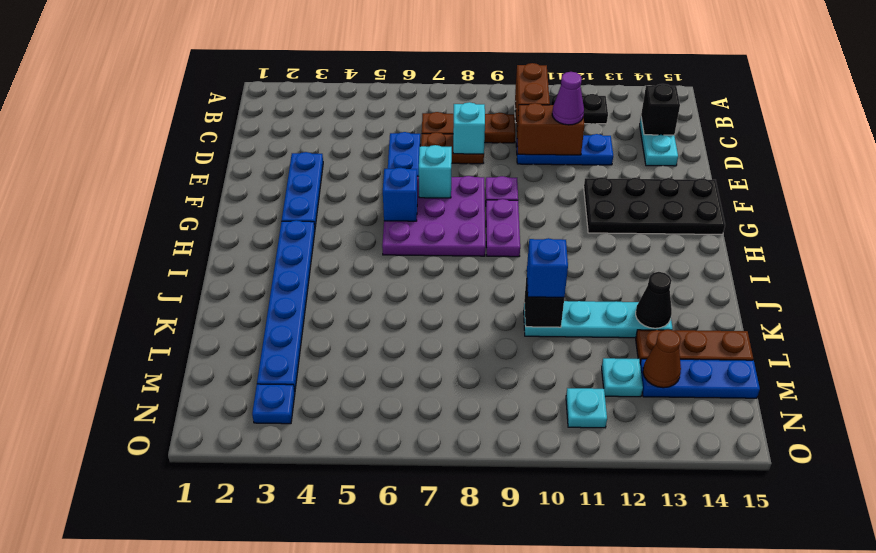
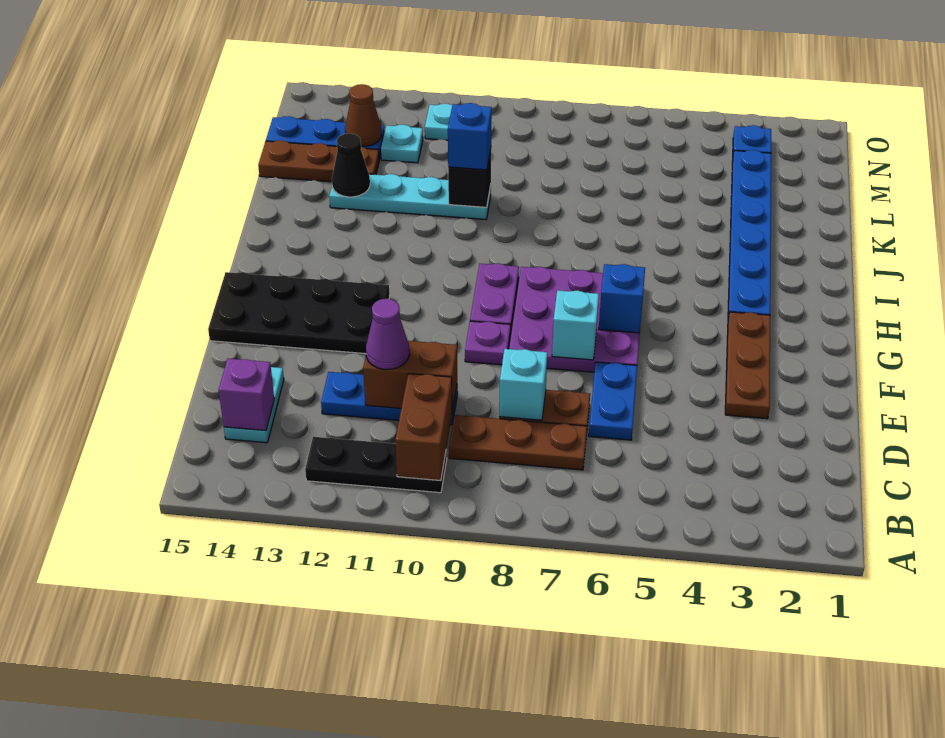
black brick C14 level 2 -> purple brick C14 level 2
blue plate E3:G3 level 1 -> brown plate E3:G3 level 1

